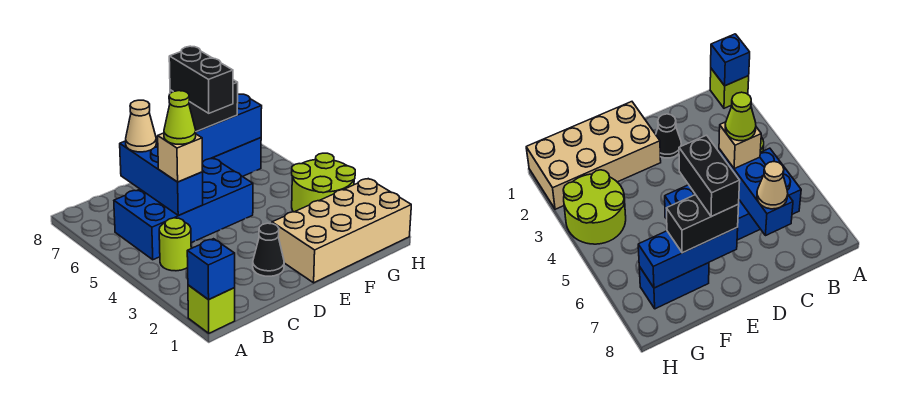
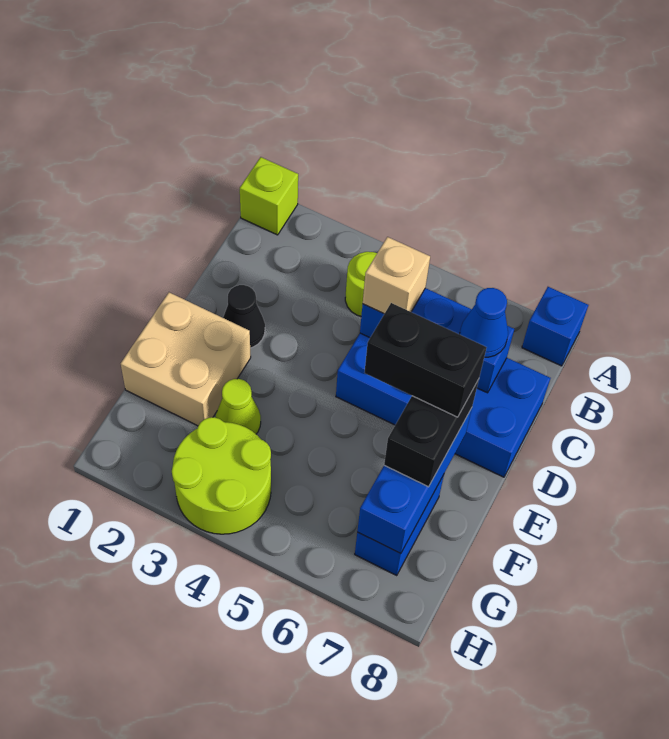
blue brick A1 level 2 -> blue brick A8 level 1
blue brick B5:E6 level 1 -> blue brick C5:D8 level 1
lime cone C5 level 4 -> lime cone F3 level 1
tan cone C7 level 3 -> blue cone C7 level 3
tan brick E1:H2 level 1 -> tan brick E1:F2 level 1

